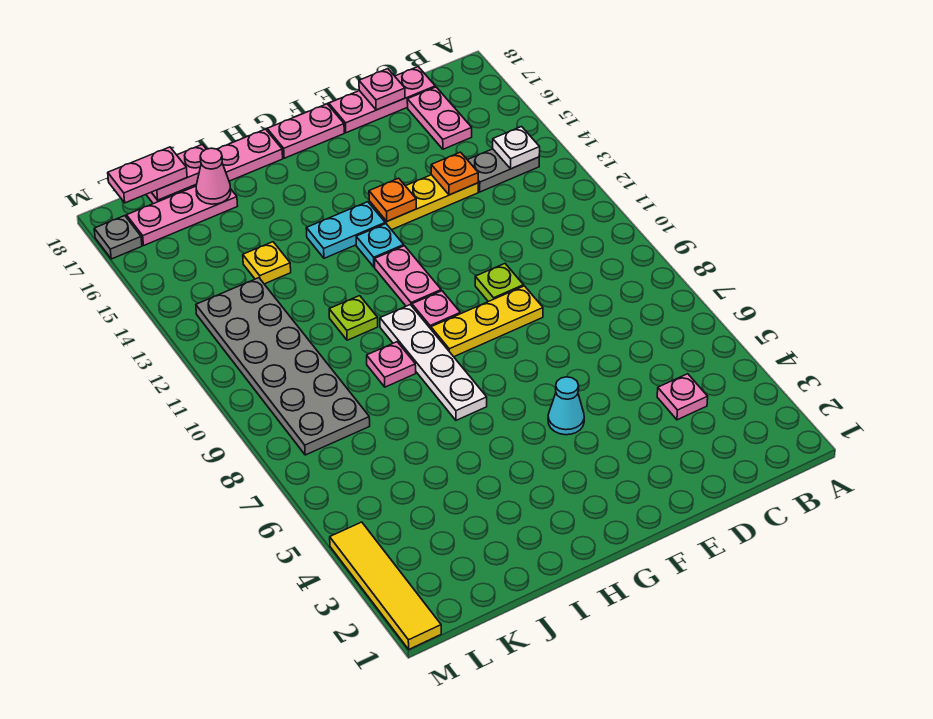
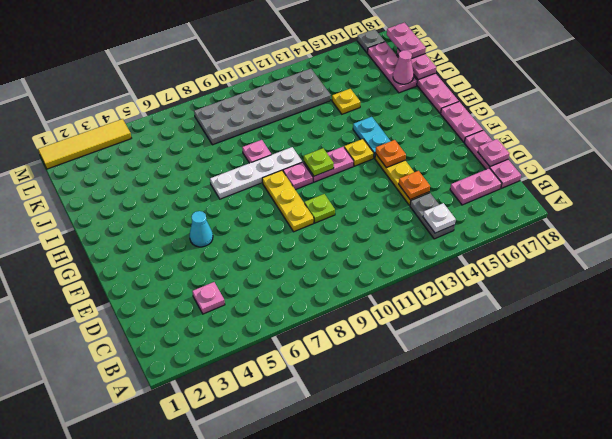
cyan plate G13 level 1 -> yellow plate G13 level 1
lime plate I11 level 1 -> lime plate G11 level 2

